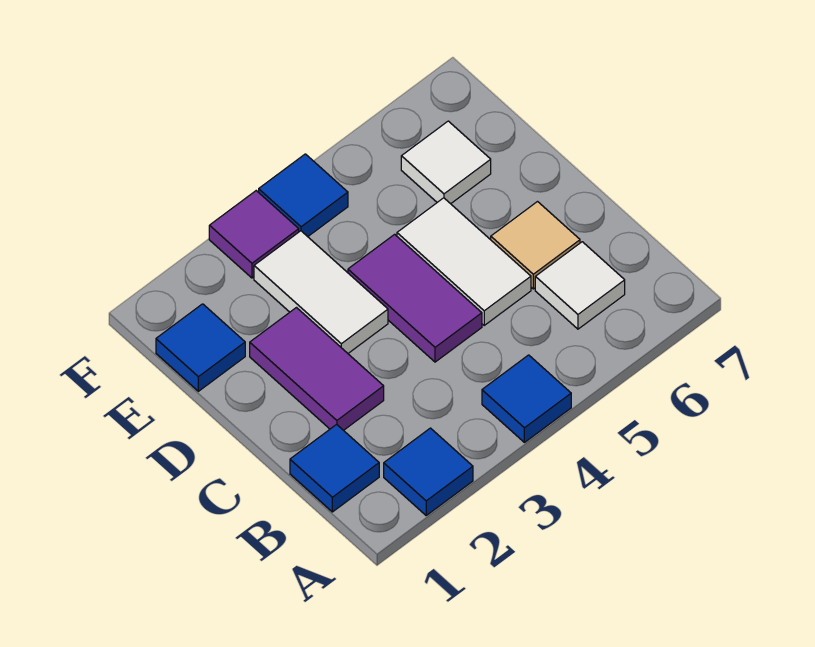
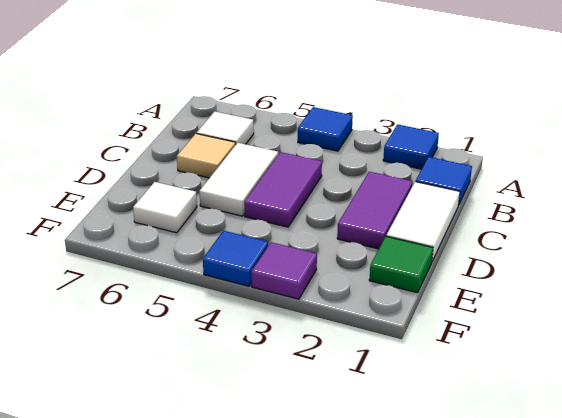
white tile D3:E3 level 1 -> white tile C1:D1 level 1
blue tile E1 level 1 -> green tile E1 level 1

